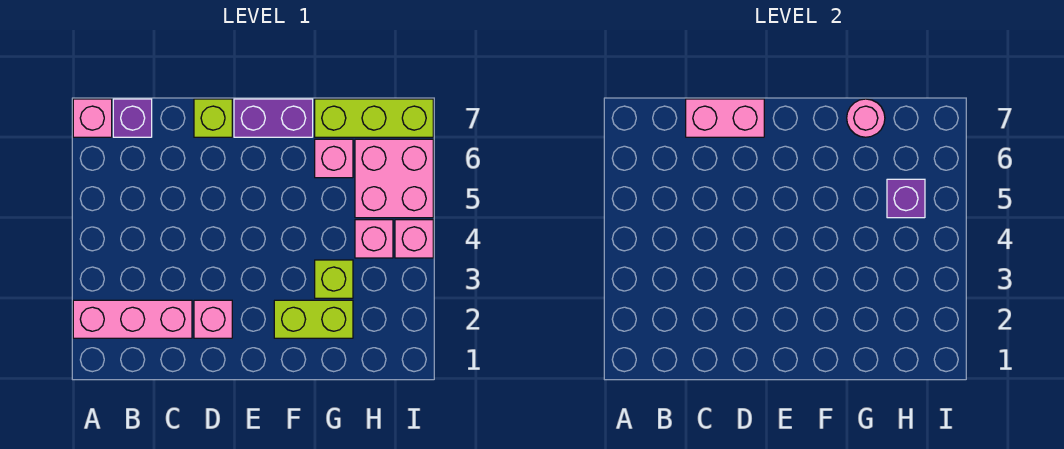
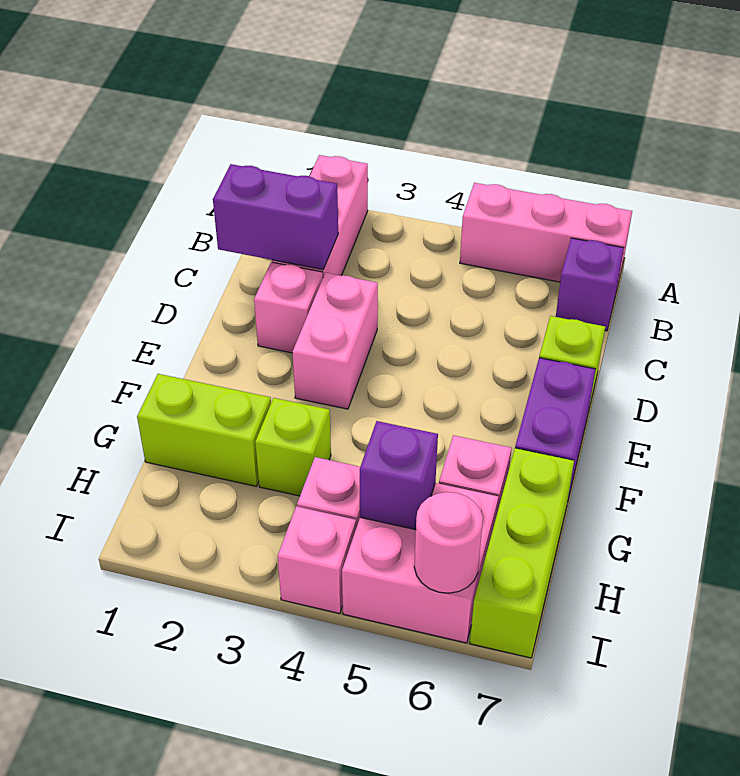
pink brick A7 level 1 -> pink brick A5:A7 level 1
none -> purple brick C1:C2 level 2
pink brick C7:D7 level 2 -> pink brick D3:E3 level 1
lime brick F2:G2 level 1 -> lime brick G1:G2 level 1
pink round brick G7 level 2 -> pink round brick I6 level 2

